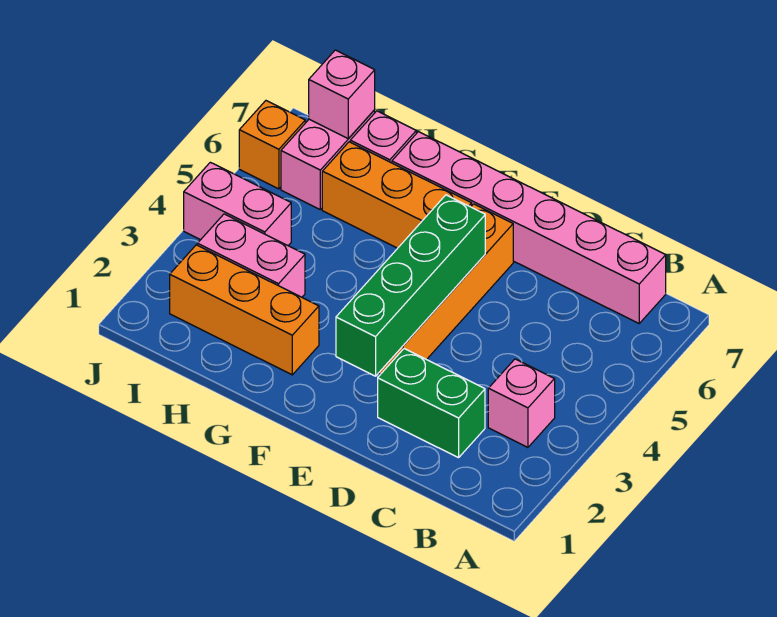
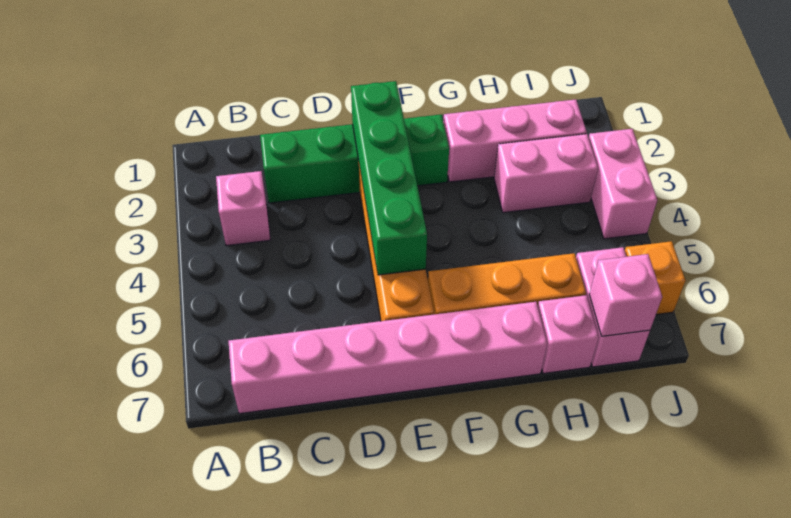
green brick C2:D2 level 1 -> green brick C2:F2 level 1
orange brick G2:I2 level 1 -> pink brick G2:I2 level 1
pink brick I4:J4 level 1 -> pink brick J3:J4 level 1

